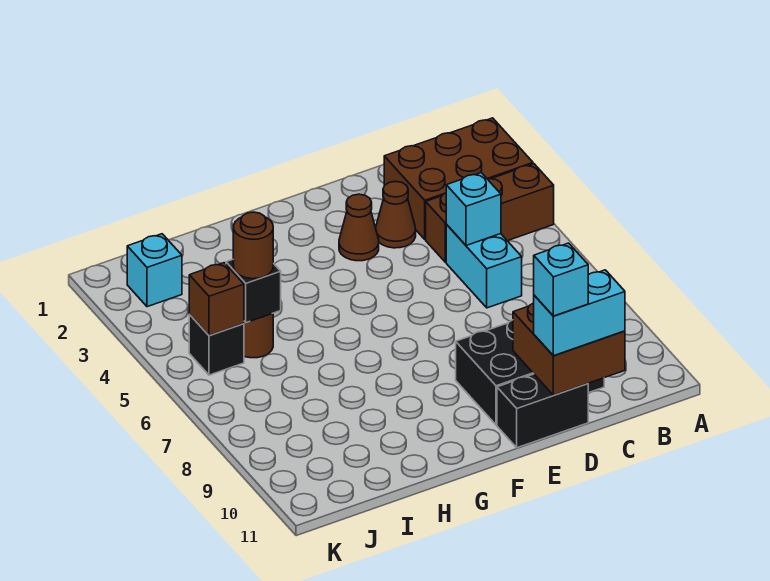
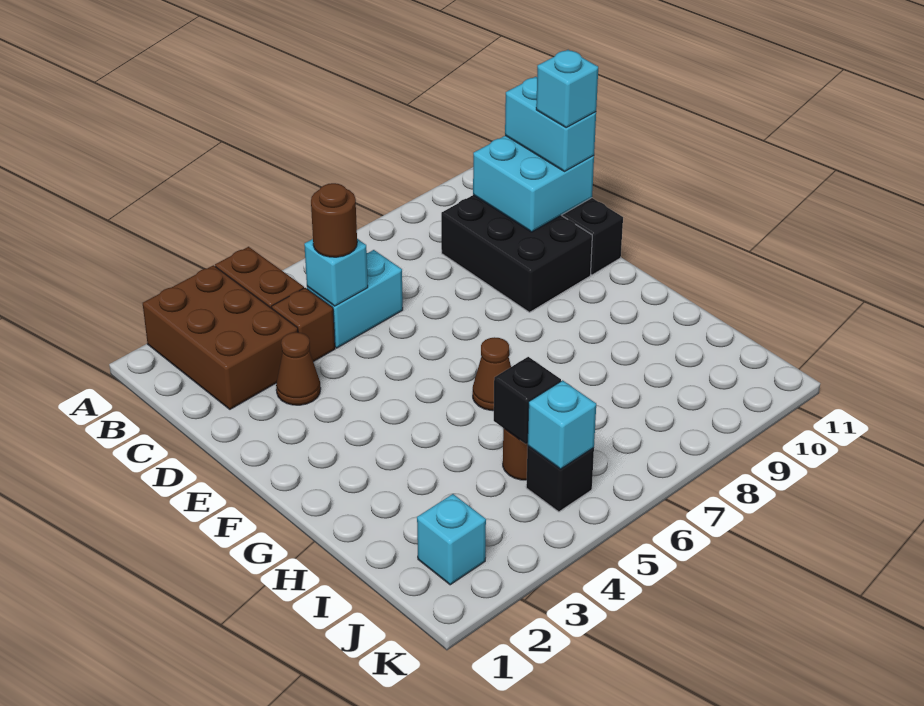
brown brick C10:D11 level 2 -> cyan brick C10:D11 level 2
brown cone E3 level 1 -> brown cone G6 level 1
brown round brick I5 level 3 -> brown round brick C5 level 3
brown brick J5 level 2 -> cyan brick J5 level 2

